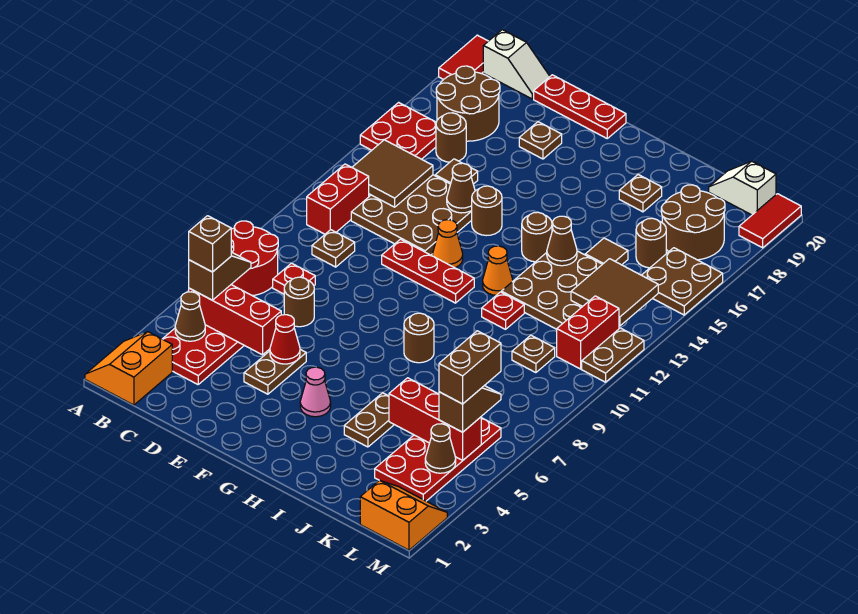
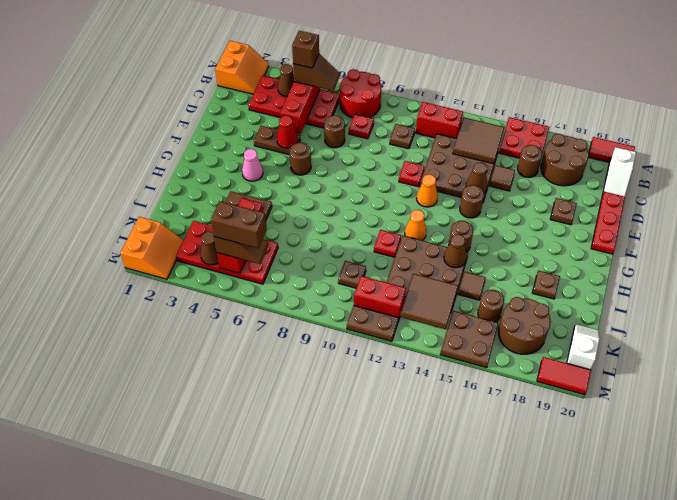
orange slope A1:B2 level 1 top B -> orange slope A1:B2 level 1 top 1
red plate E11:G11 level 1 -> red plate E11 level 1
brown round brick H8 level 1 -> brown round brick F6 level 1

